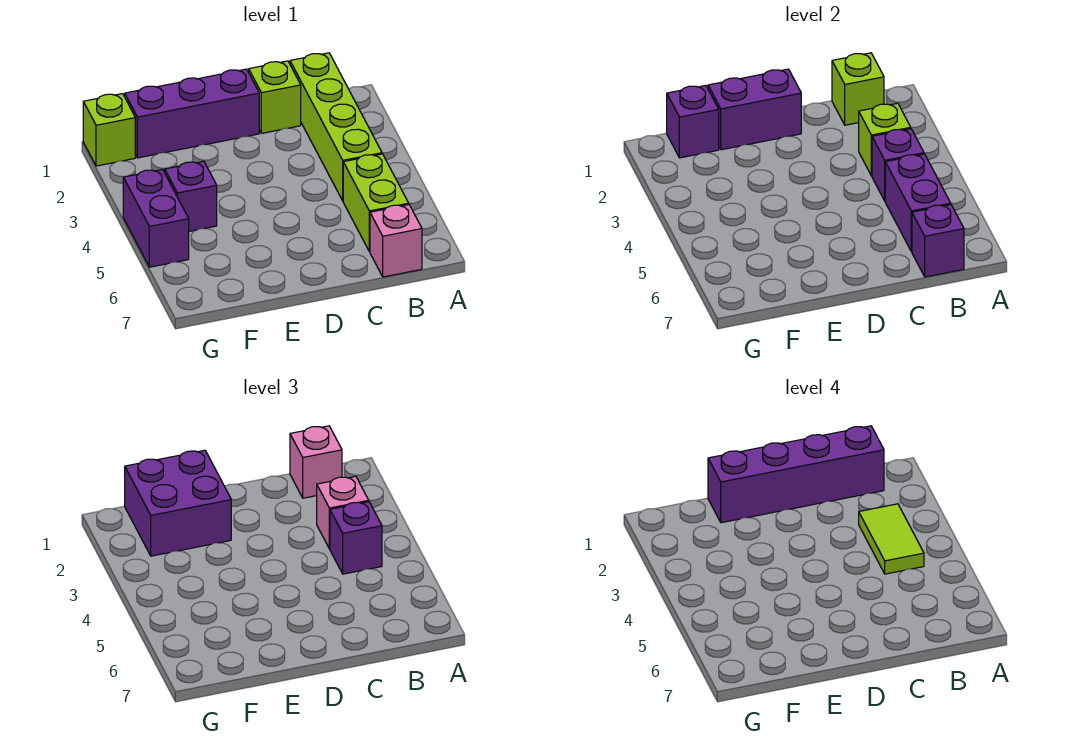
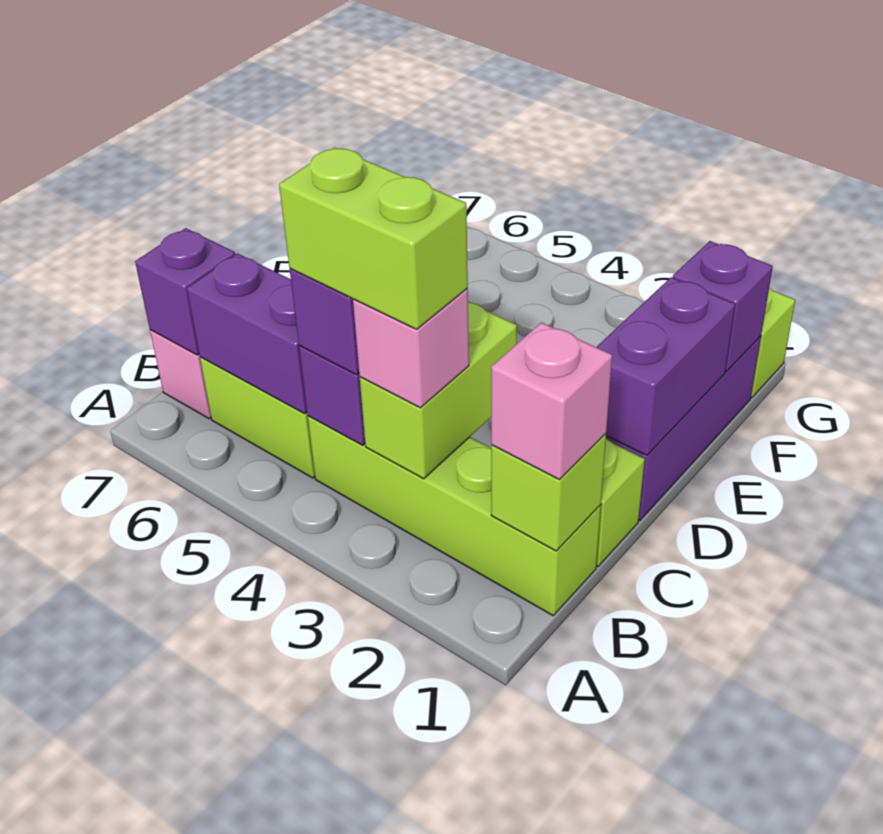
purple brick B1:E1 level 4 -> none
lime brick B3 level 2 -> lime brick B3:C3 level 2
lime tile B3:B4 level 4 -> lime brick B3:B4 level 4
purple brick E1:F2 level 3 -> none
purple brick F4 level 1 -> none
purple brick G4:G5 level 1 -> none

